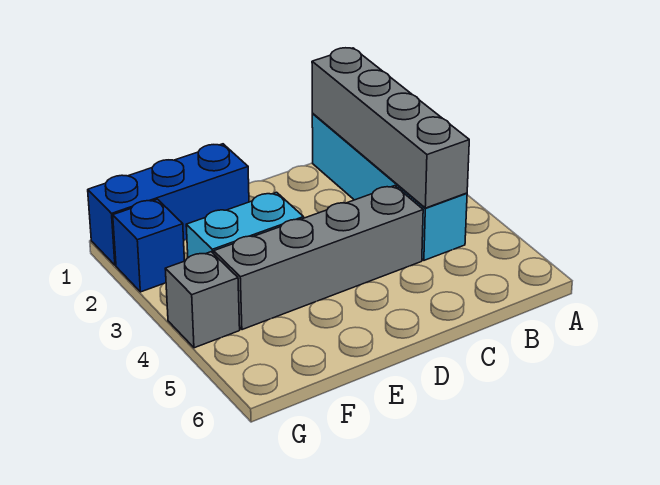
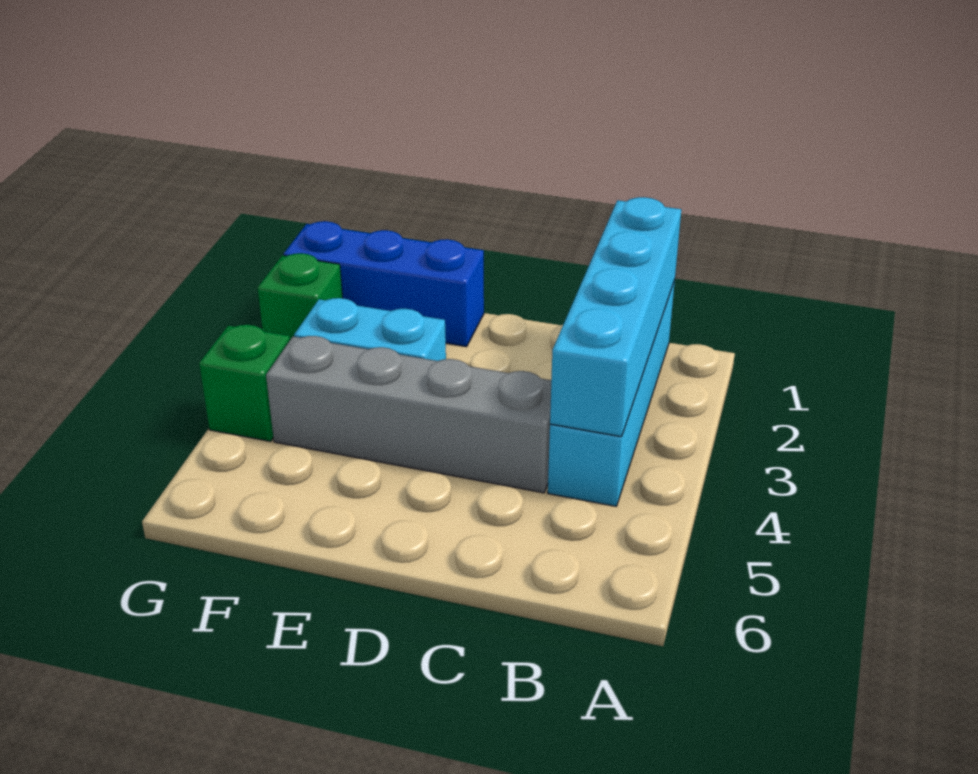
grey brick B1:B4 level 2 -> cyan brick B1:B4 level 2
blue brick G2 level 1 -> green brick G2 level 1
grey brick G4 level 1 -> green brick G4 level 1

